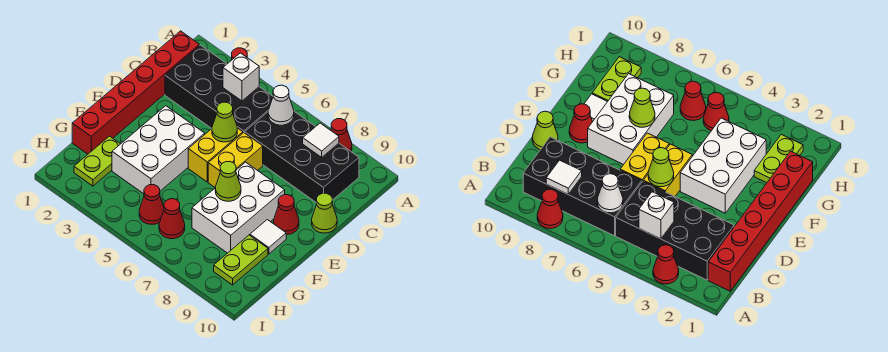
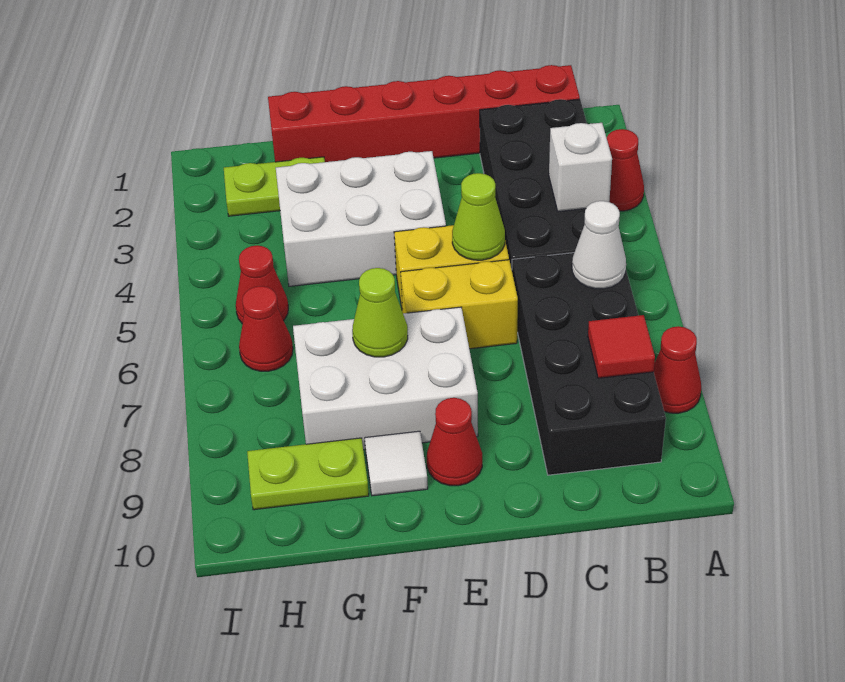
white tile B8 level 2 -> red tile B8 level 2
lime cone D10 level 1 -> none

